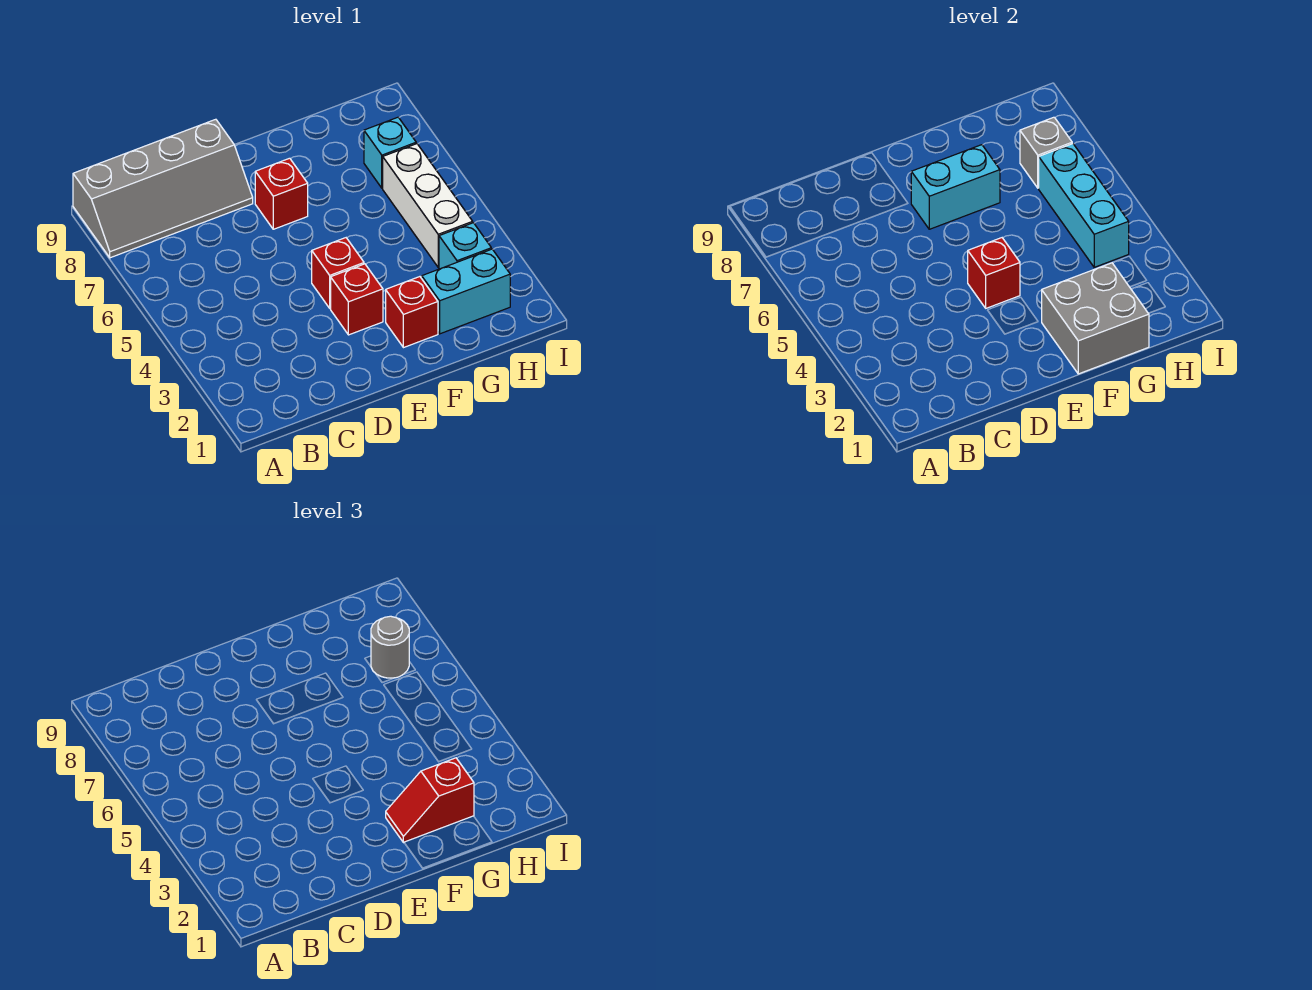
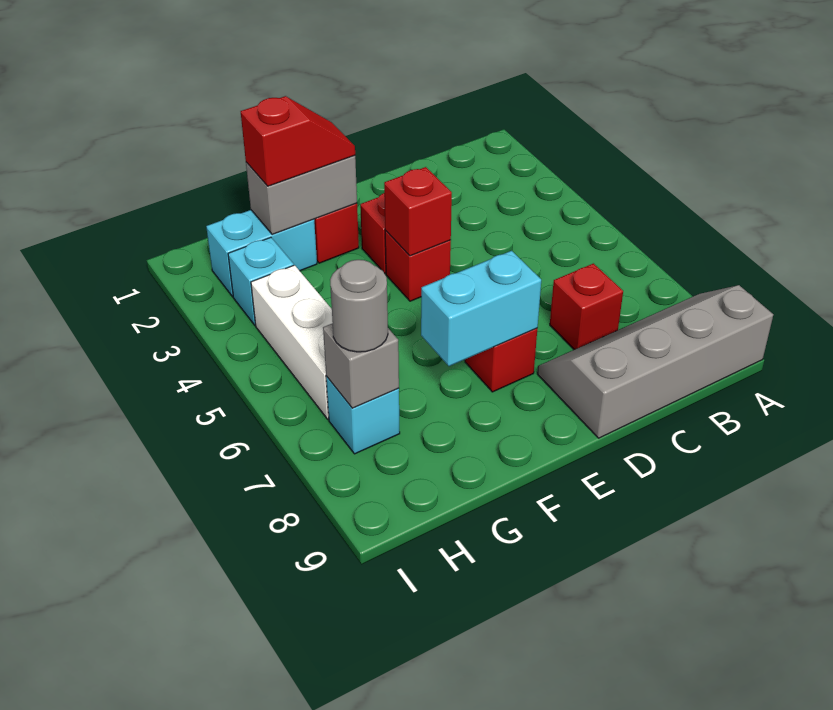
none -> red brick C7 level 1
grey brick F1:G2 level 2 -> grey brick F2:G2 level 2
cyan brick H4:H6 level 2 -> none

